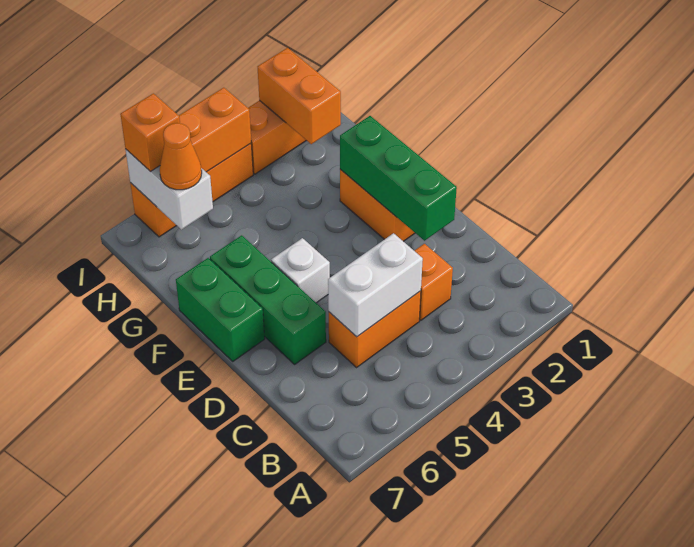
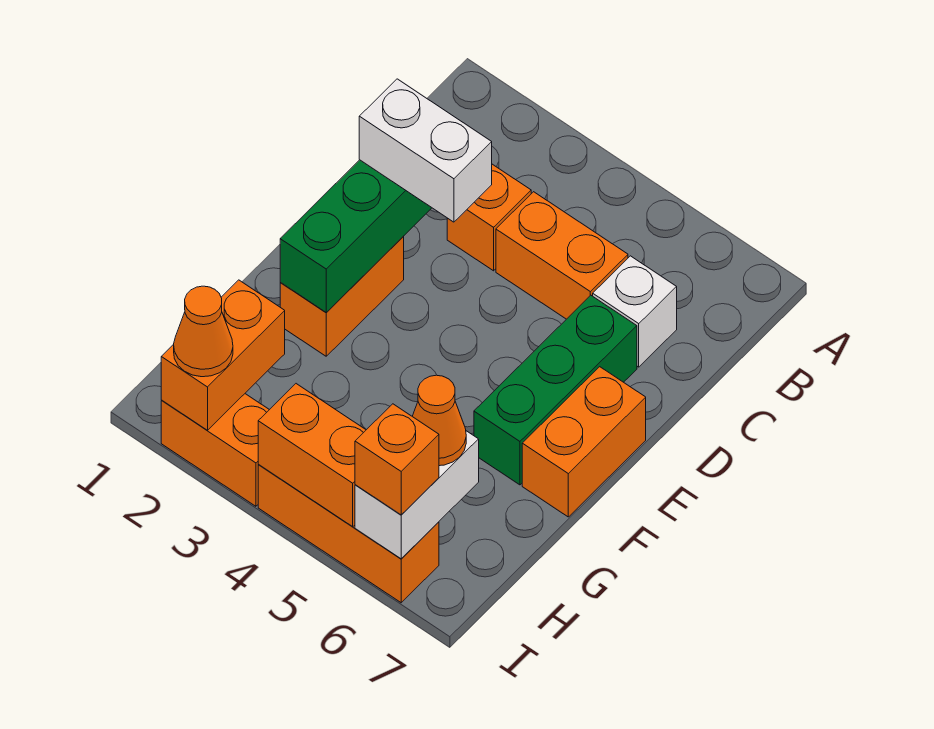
white brick C4:C5 level 2 -> white brick D2:D3 level 3
white brick E5 level 1 -> white brick C6 level 1
green brick E7:F7 level 1 -> orange brick E7:F7 level 1
none -> orange cone I2 level 3

